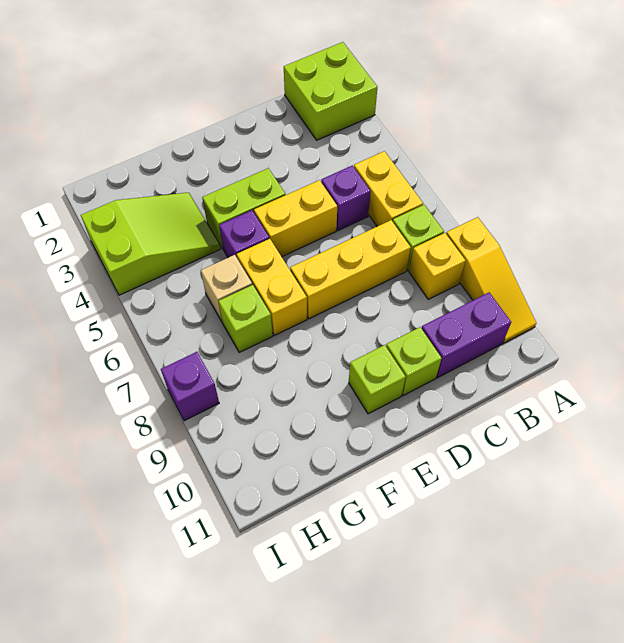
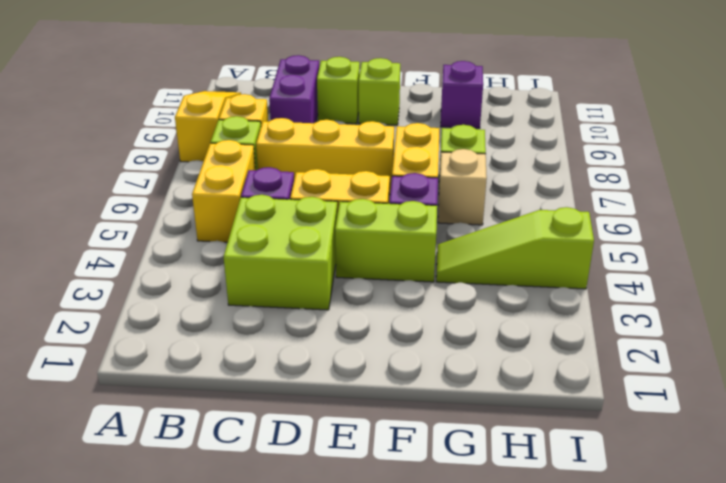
lime brick A1:B2 level 1 -> lime brick C3:D4 level 1
purple brick B10:C10 level 1 -> purple brick C9:C10 level 1
lime slope G3:I4 level 1 top I -> lime slope G4:I4 level 1 top I
purple brick I8 level 1 -> purple brick G10 level 1

